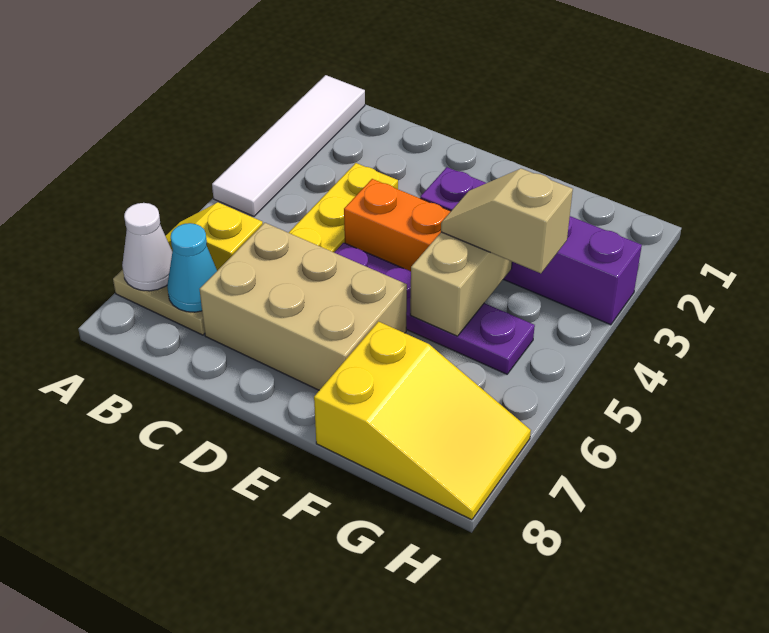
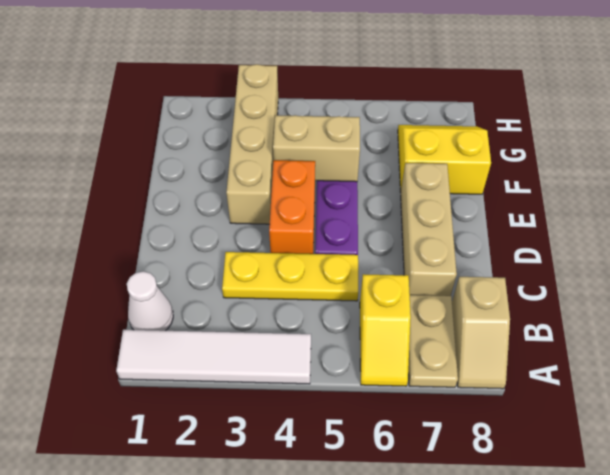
white cone A7 level 2 -> white cone B1 level 1
cyan cone B7 level 2 -> none
tan brick C6:E7 level 1 -> tan brick C7:E7 level 1
purple brick E3:H3 level 1 -> tan brick E3:H3 level 1
tan slope F4:G4 level 3 top G -> tan slope A8:B8 level 1 top B
yellow slope F7:H8 level 1 top F -> yellow slope F7:G8 level 1 top F

